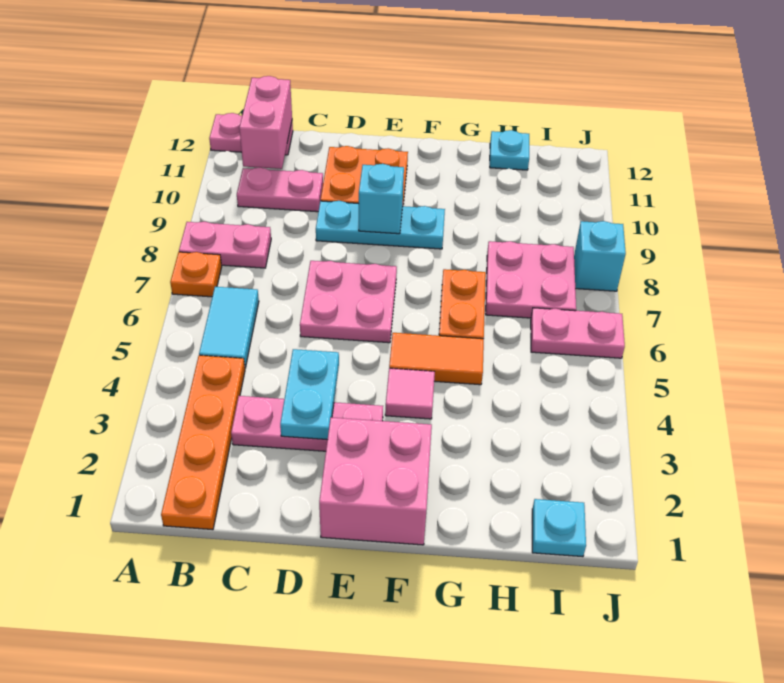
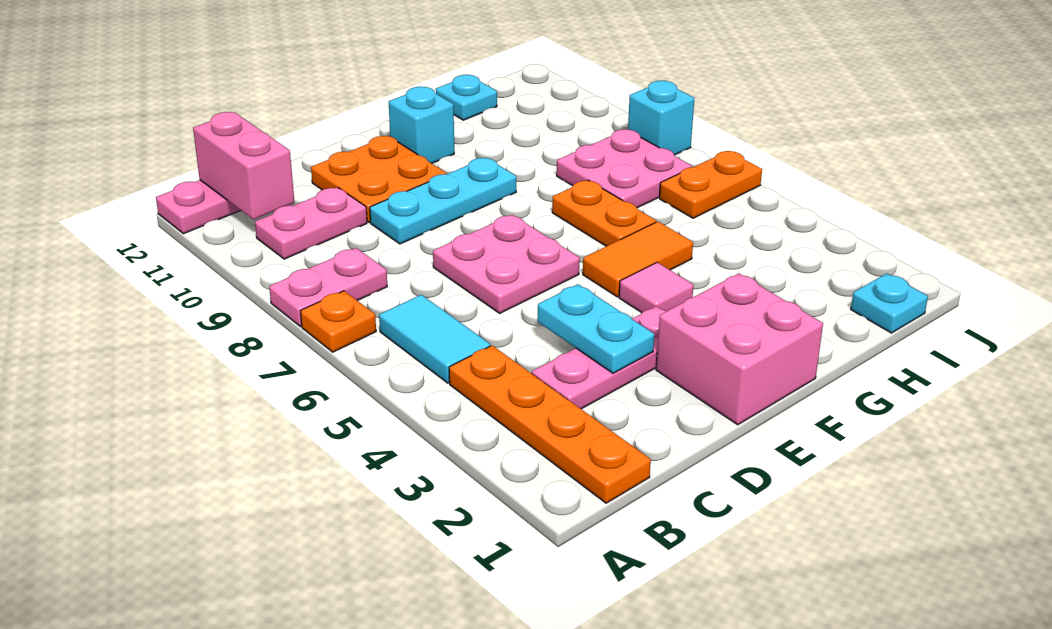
cyan brick E9 level 2 -> cyan brick F11 level 1
pink plate I6:J6 level 1 -> orange plate I6:J6 level 1

